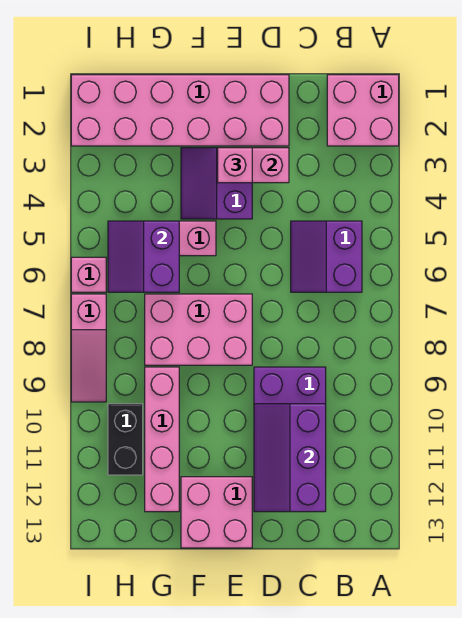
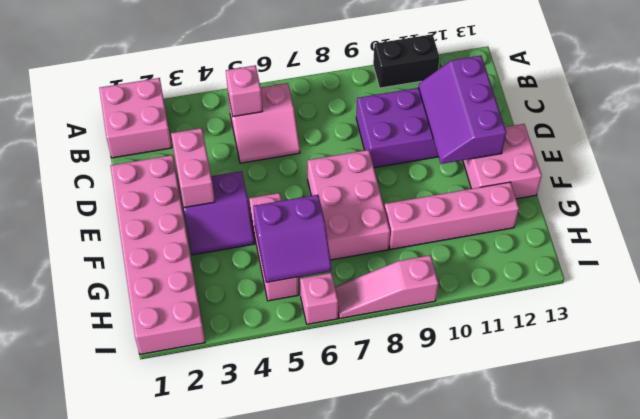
purple slope B5:C6 level 1 top B -> pink slope B5:C6 level 1 top B
purple slope C10:D12 level 2 top C -> purple slope C11:E12 level 2 top 12
pink brick E3 level 3 -> pink brick B5 level 2
black brick H10:H11 level 1 -> black brick A10:A11 level 1
pink slope I7:I9 level 1 top 7 -> pink slope I7:I9 level 1 top 9

